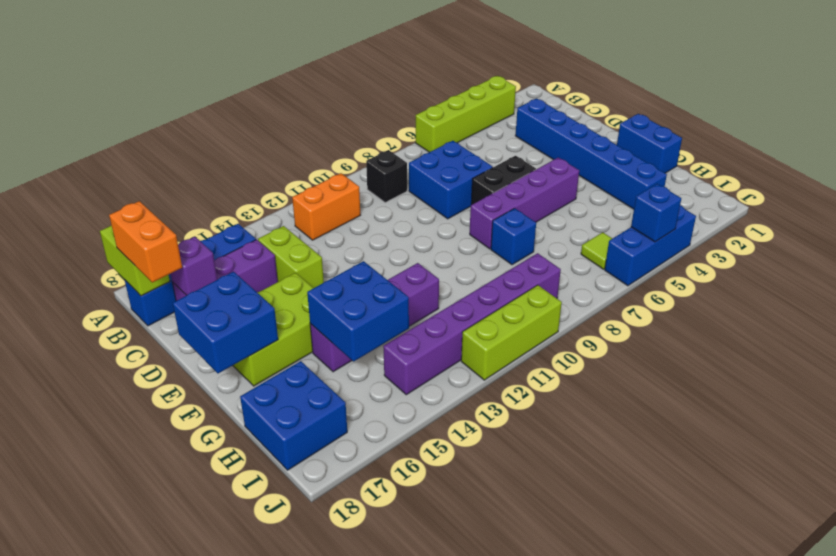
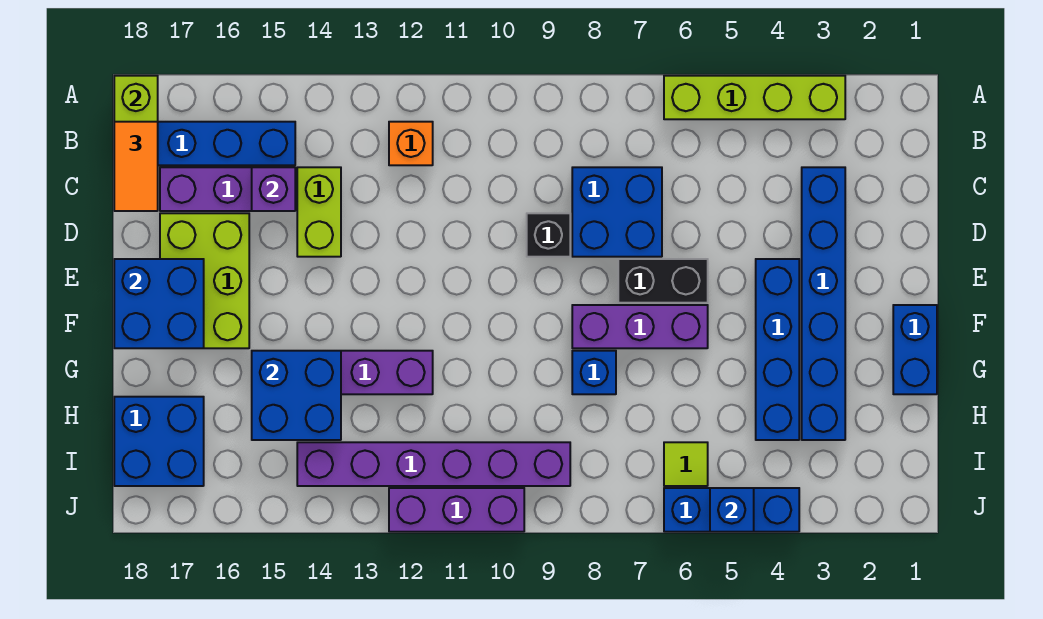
black brick B9 level 1 -> black brick D9 level 1
orange brick B11:B12 level 1 -> orange brick B12 level 1
orange brick B18:C18 level 3 -> orange tile B18:C18 level 3
purple brick C17 level 2 -> purple brick C15 level 2
none -> blue brick E4:H4 level 1
lime brick E15:F17 level 1 -> lime brick D16:F17 level 1
purple brick F5:F8 level 1 -> purple brick F6:F8 level 1
lime brick J10:J12 level 1 -> purple brick J10:J12 level 1

